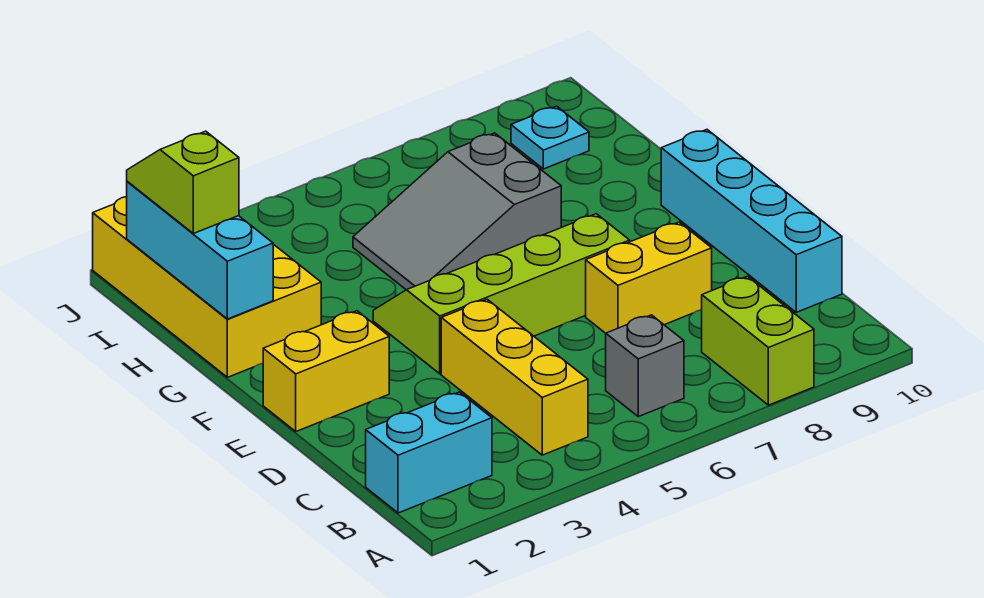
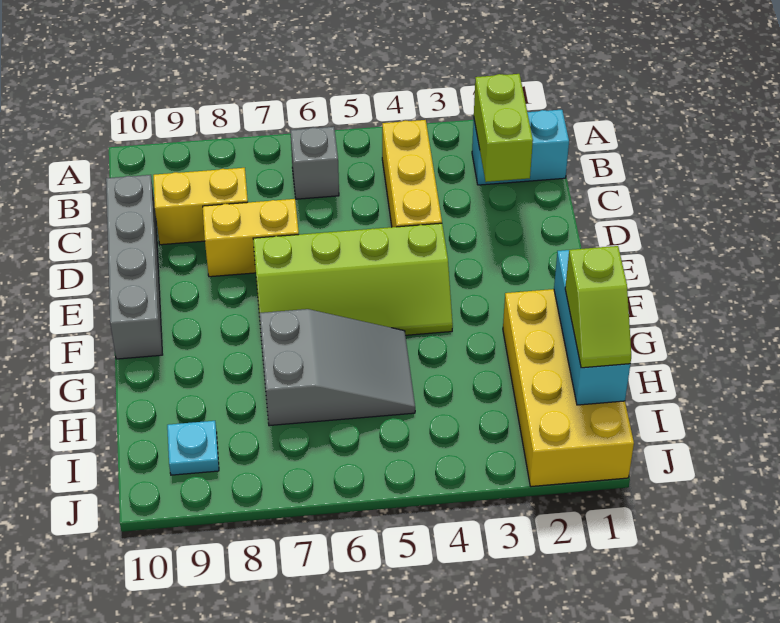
lime brick A8:B8 level 1 -> lime brick B2:C2 level 2
cyan brick C10:F10 level 1 -> grey brick C10:F10 level 1
yellow brick E1:E2 level 1 -> yellow brick C8:C9 level 1

